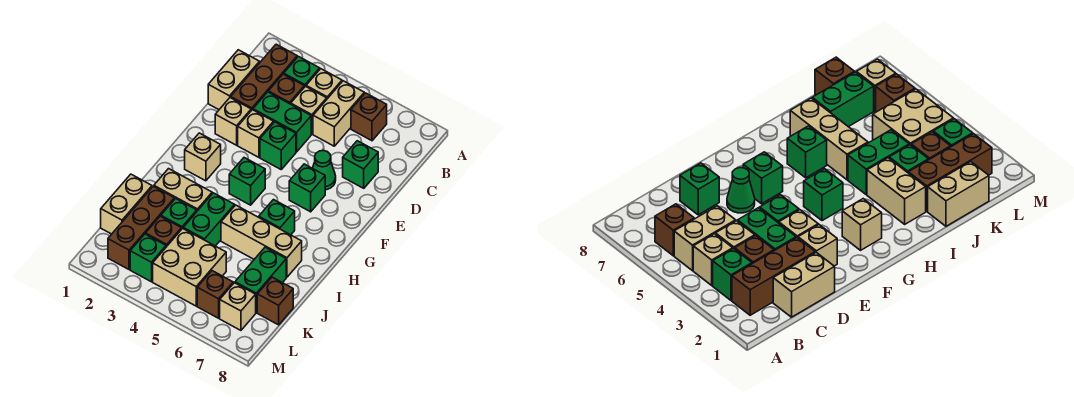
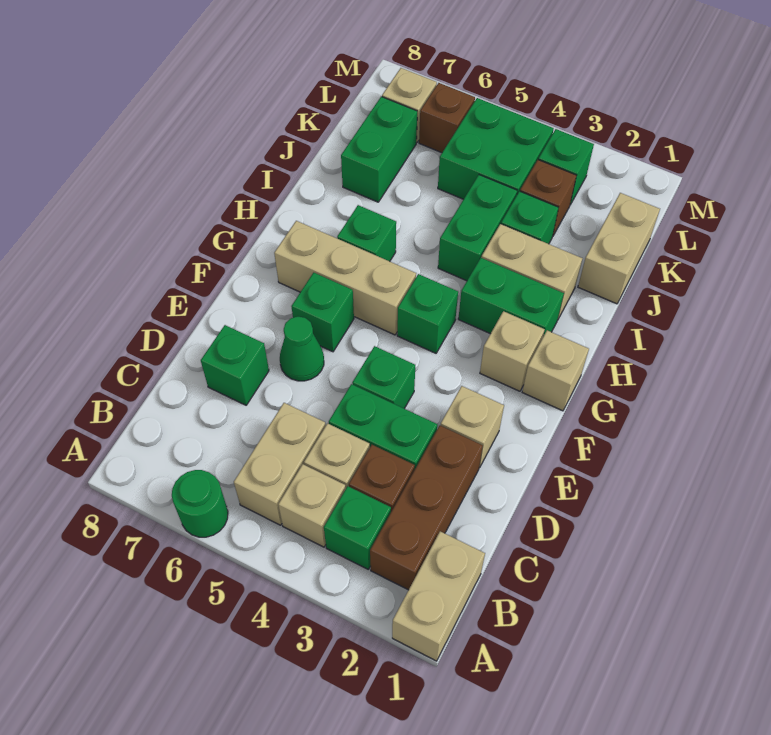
none -> green round brick A6 level 1
brown brick B6 level 1 -> none
tan brick C1:D1 level 1 -> tan brick A1:B1 level 1
tan brick E3 level 1 -> tan brick G1 level 1
none -> green brick H2:H3 level 1
tan brick I5:I7 level 1 -> tan brick G5:G7 level 1
brown brick J2:L2 level 1 -> none
tan brick K4:L5 level 1 -> green brick K4:L5 level 1
brown brick K8 level 1 -> none

